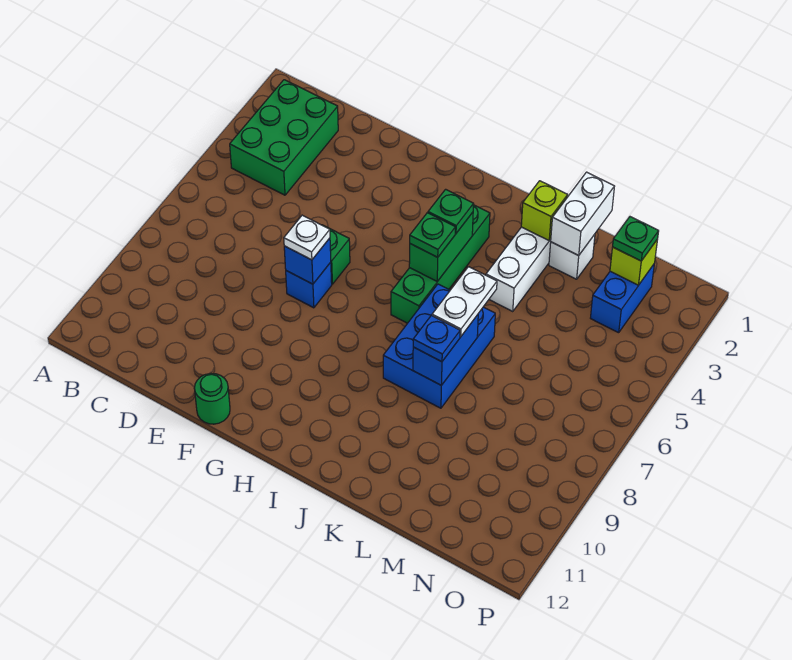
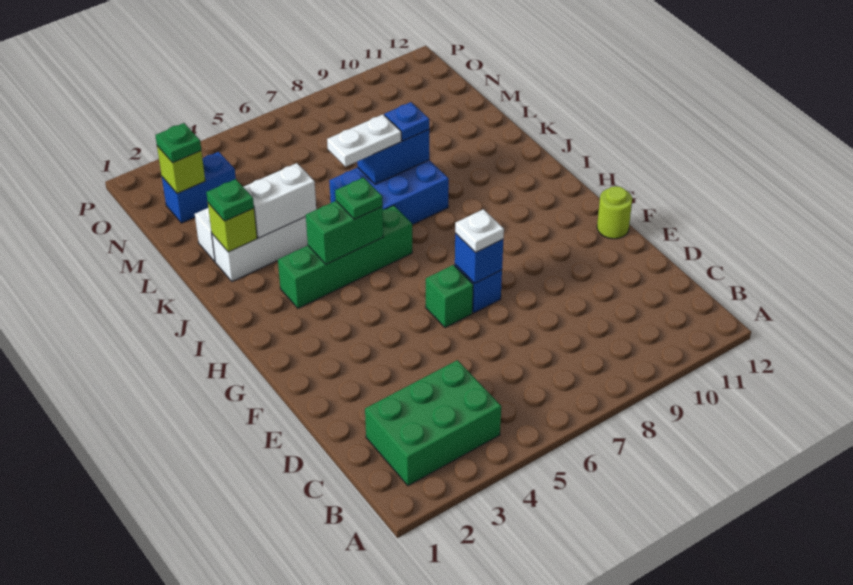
green round brick F12 level 1 -> lime round brick F12 level 1
green plate I4 level 3 -> green plate K2 level 3
white brick L1:L2 level 2 -> white brick K3:K4 level 2

